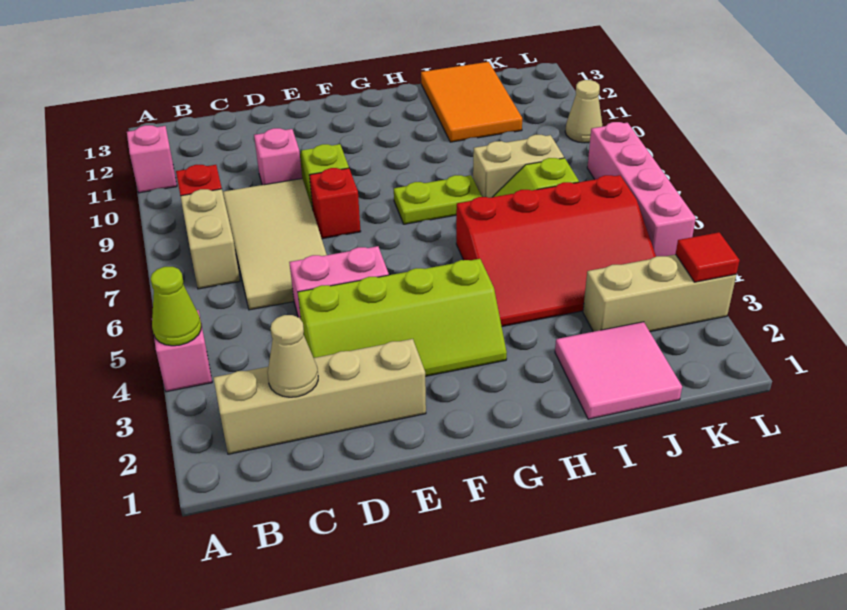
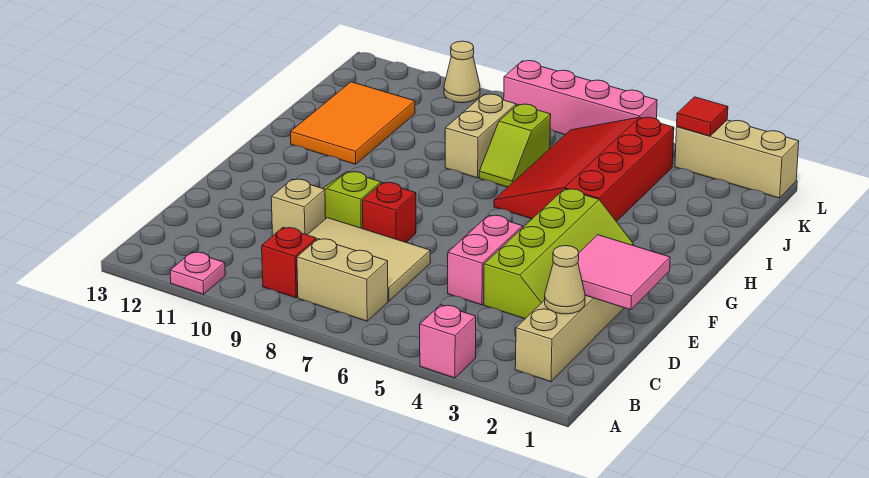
lime cone A4 level 2 -> none
pink brick A11 level 1 -> pink plate A11 level 1
tan tile C6:D9 level 1 -> tan tile C7:D9 level 1
pink brick D10 level 1 -> tan brick D10 level 1
lime plate G8:H8 level 1 -> none
red slope H4:K6 level 1 top 6 -> red slope H4:K6 level 1 top 4
pink tile I1:J2 level 1 -> pink tile D1:E2 level 2
orange tile I11:J13 level 1 -> orange tile H11:J12 level 1
tan brick J3:L3 level 1 -> tan brick L1:L3 level 1

